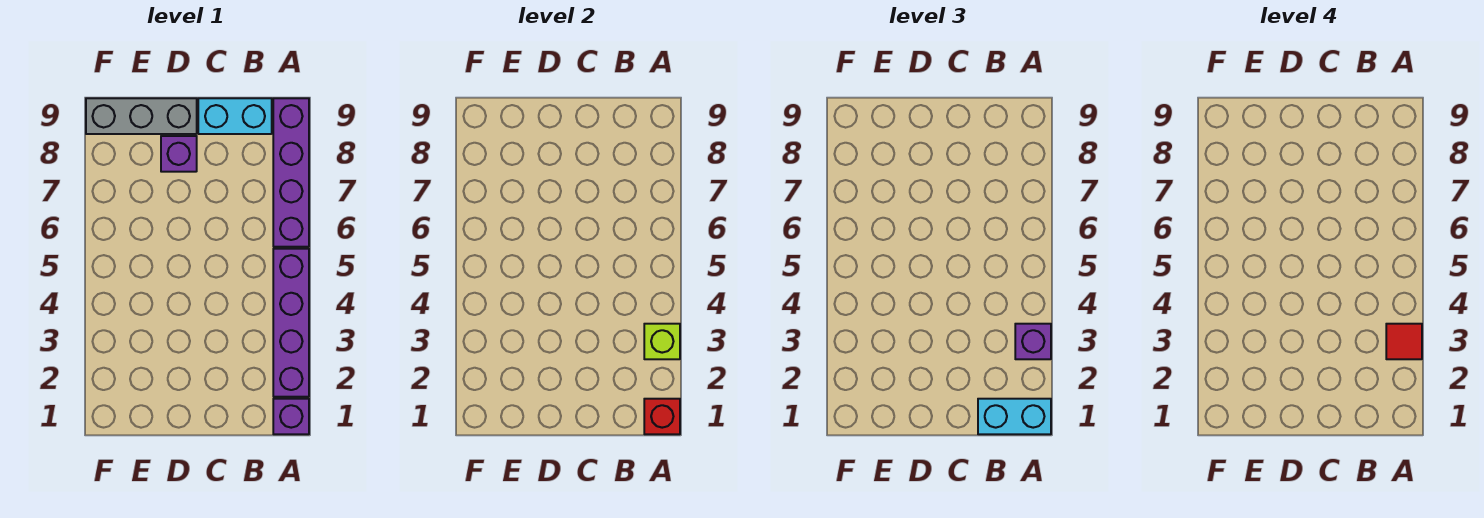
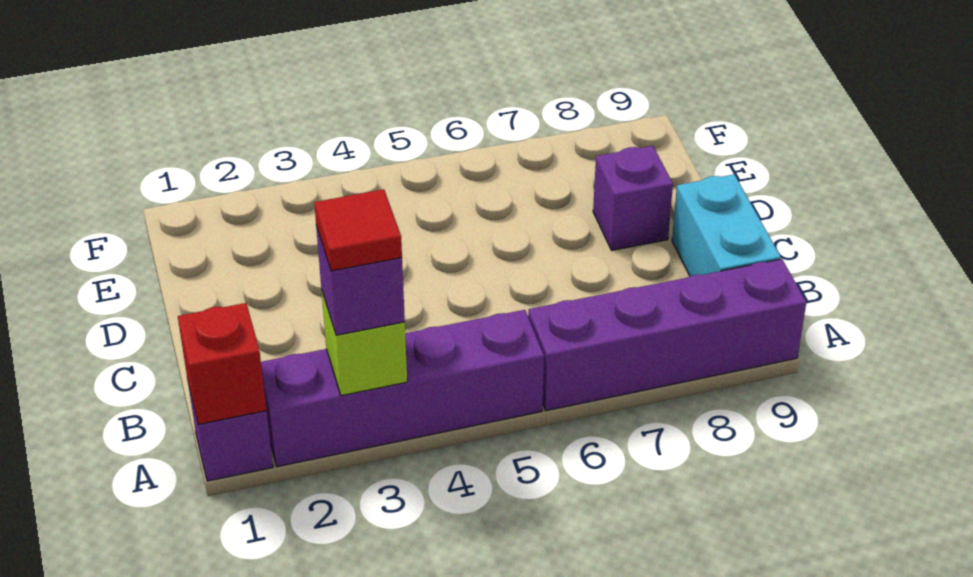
cyan brick A1:B1 level 3 -> none
grey brick D9:F9 level 1 -> none

